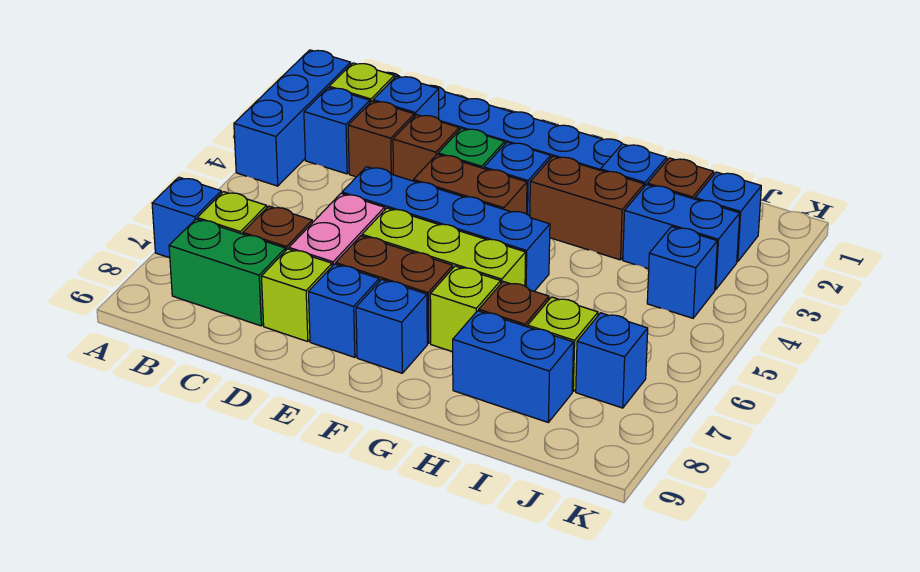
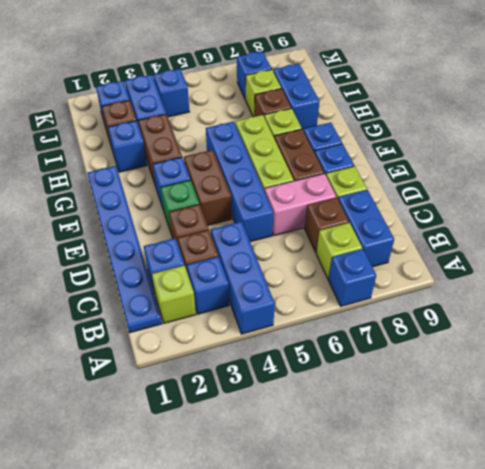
blue brick A2:A4 level 1 -> blue brick A4:C4 level 1
green brick B8:C8 level 1 -> blue brick B8:C8 level 1

